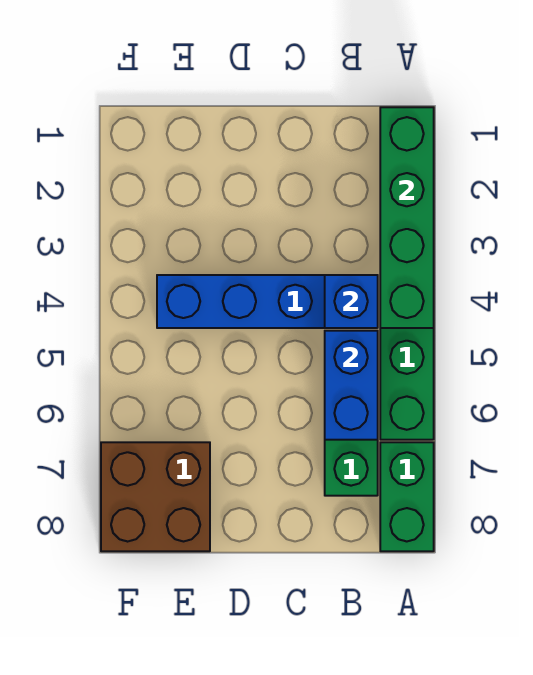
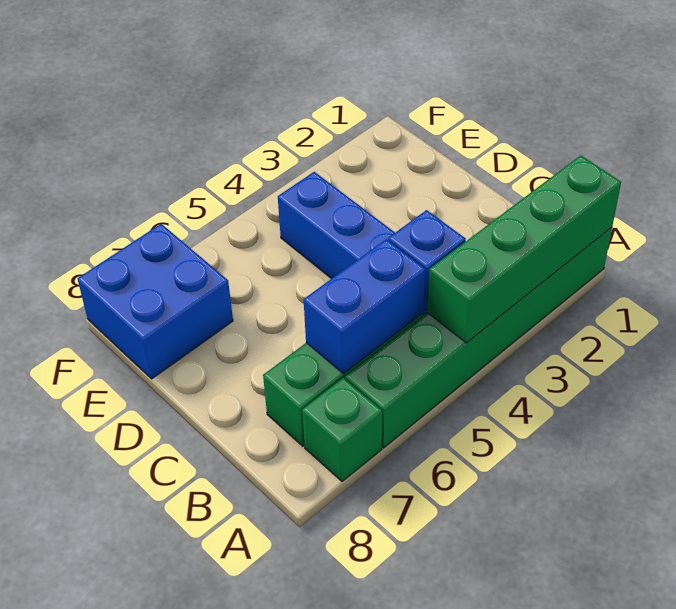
green brick A7:A8 level 1 -> green brick A7 level 1
brown brick E7:F8 level 1 -> blue brick E7:F8 level 1

